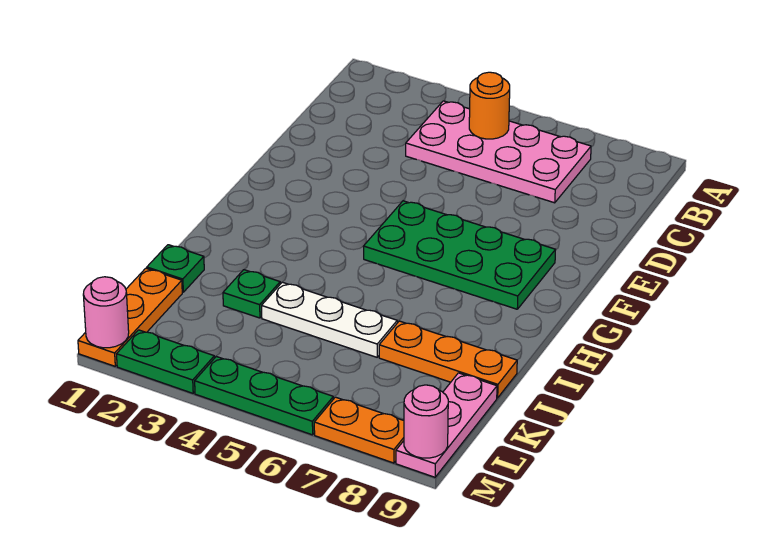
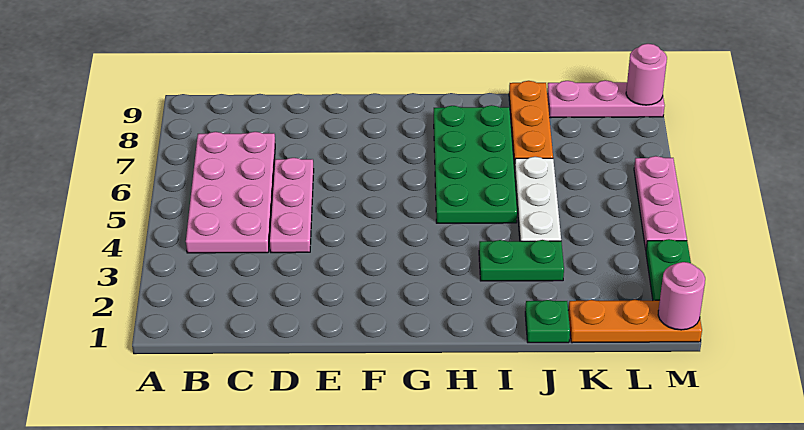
orange round brick B5 level 2 -> none
none -> pink plate D4:D6 level 1
green plate F5:G8 level 1 -> green plate H5:I8 level 1
green plate J3 level 1 -> green plate I3:J3 level 1
green plate M4:M6 level 1 -> pink plate M4:M6 level 1
orange plate M7:M8 level 1 -> none

